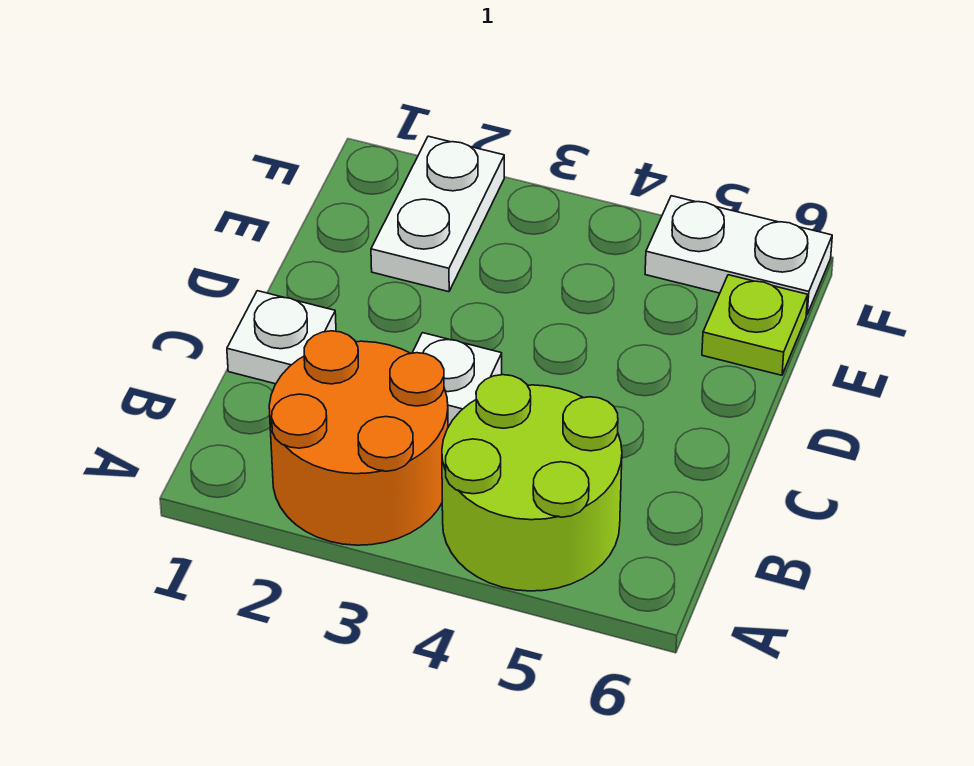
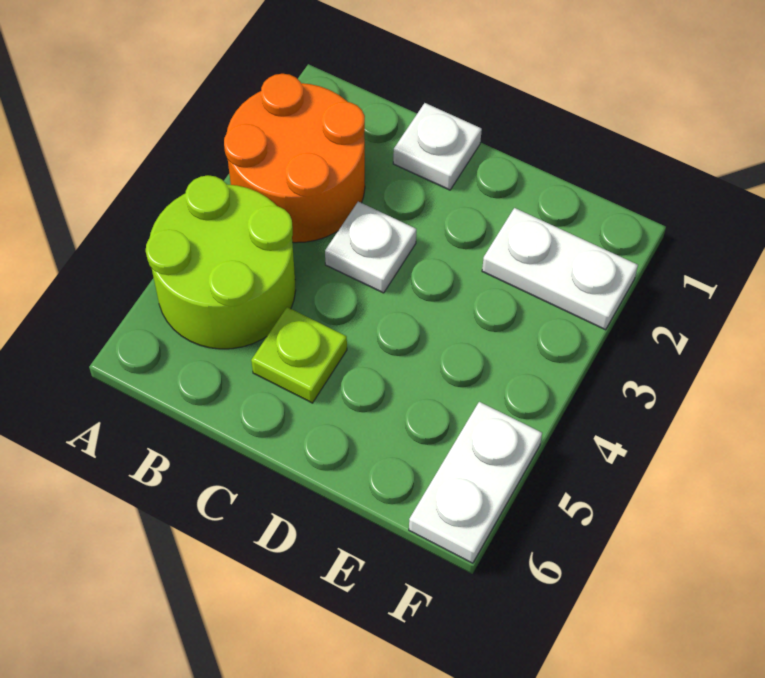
lime plate E6 level 1 -> lime plate C5 level 1

